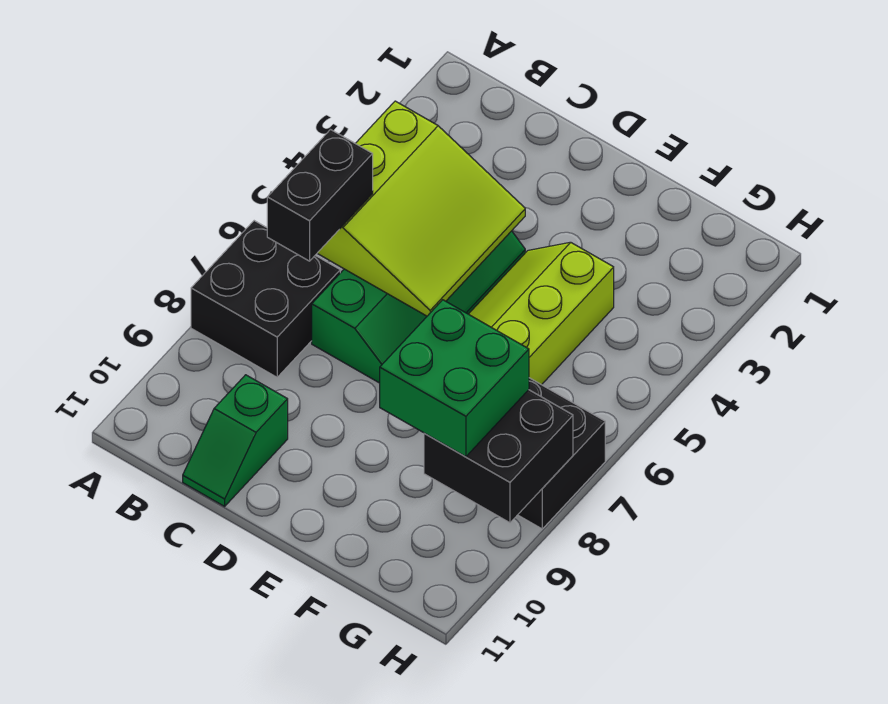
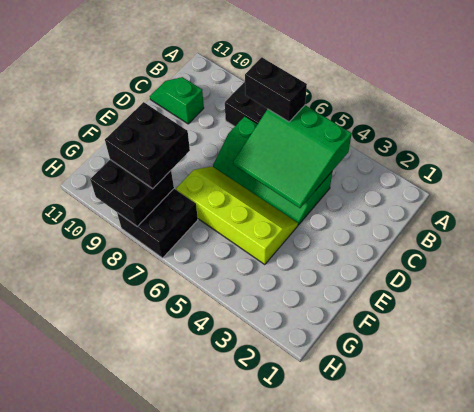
lime slope B4:D6 level 2 top B -> green slope B4:D6 level 2 top B
green brick F8:G9 level 3 -> black brick F8:G9 level 3

